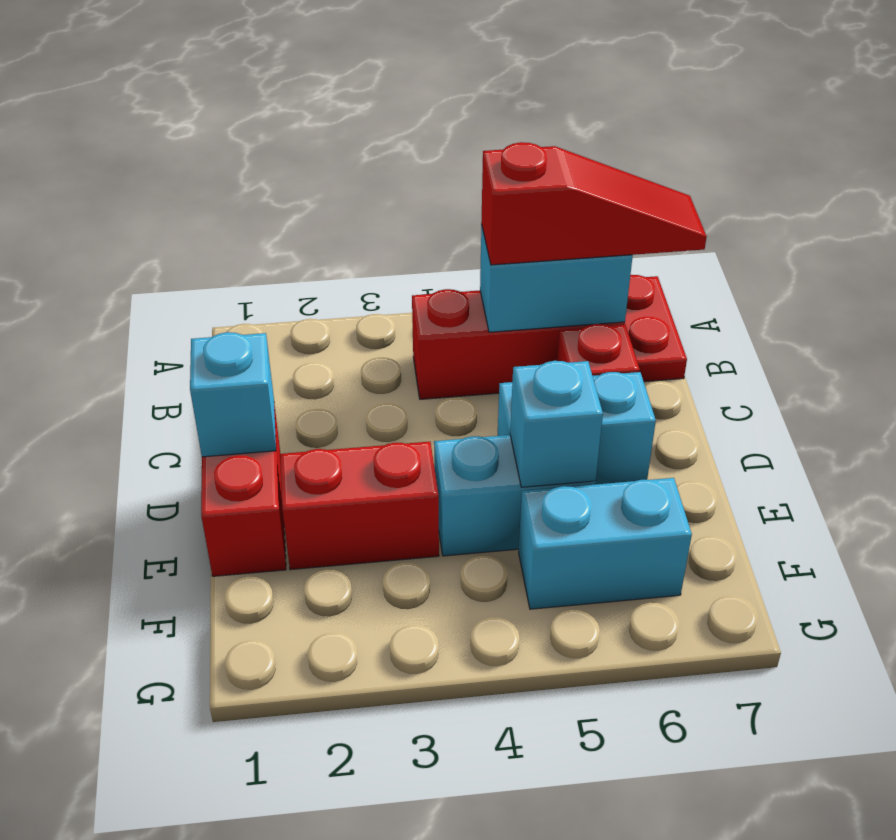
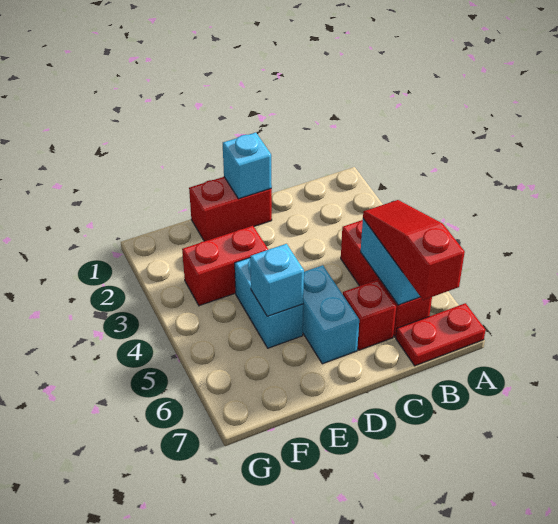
red slope B5:B7 level 3 top 5 -> red slope B5:B7 level 3 top 7
red brick E2:E3 level 1 -> red brick E3:F3 level 1
cyan brick F5:F6 level 1 -> none

